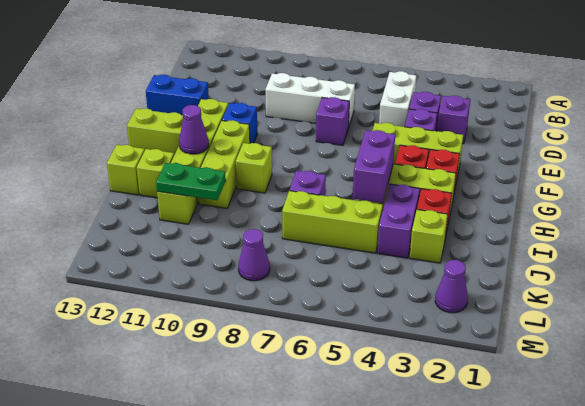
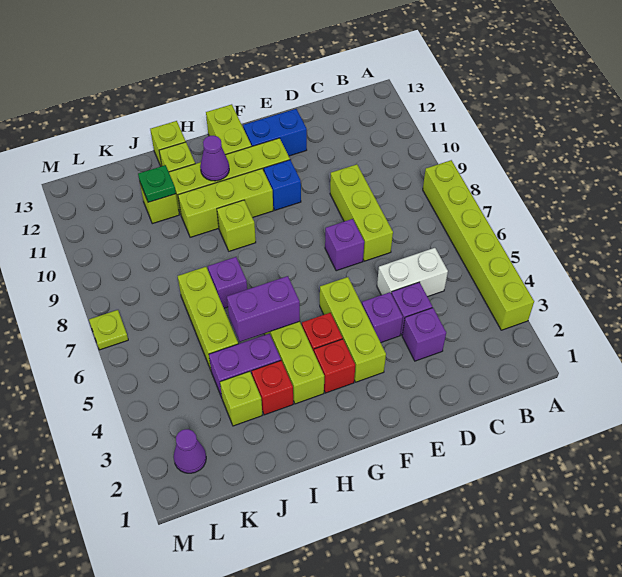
none -> lime brick A3:A8 level 1
white brick D7:D9 level 1 -> lime brick D7:D9 level 1
blue brick E12:E13 level 1 -> blue brick E12:F12 level 1
green plate J10:J11 level 2 -> green plate J11 level 2
purple cone L8 level 1 -> none
none -> lime plate M7 level 1

